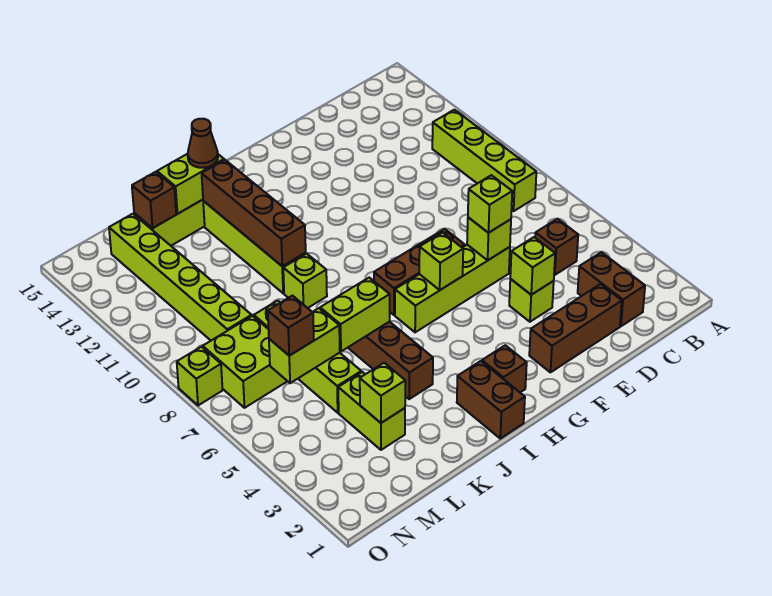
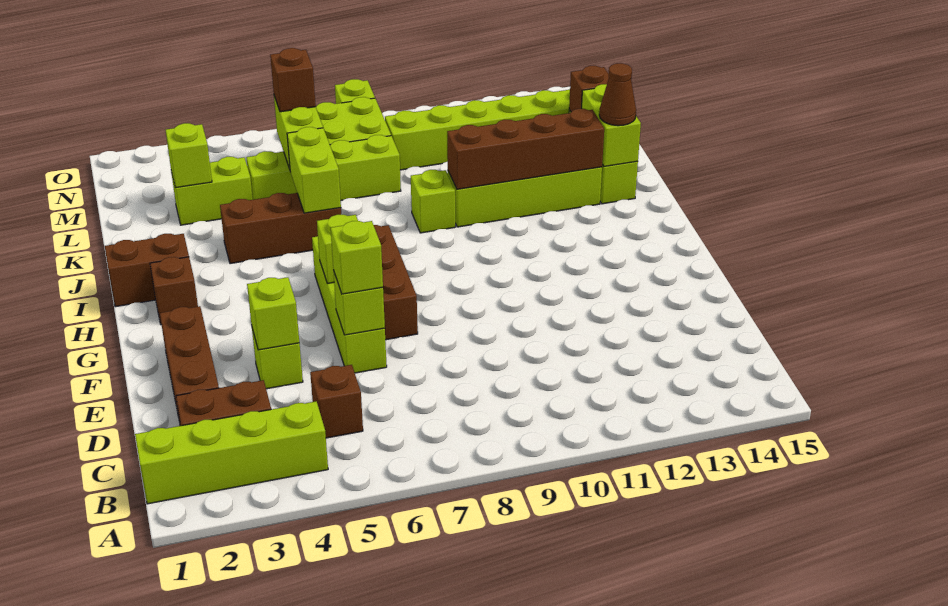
lime brick B8:B11 level 1 -> lime brick B1:B4 level 1

